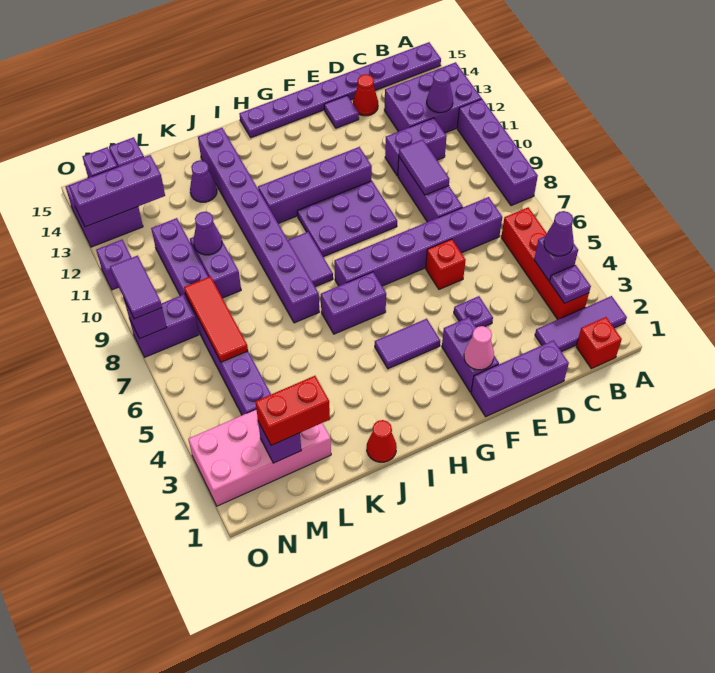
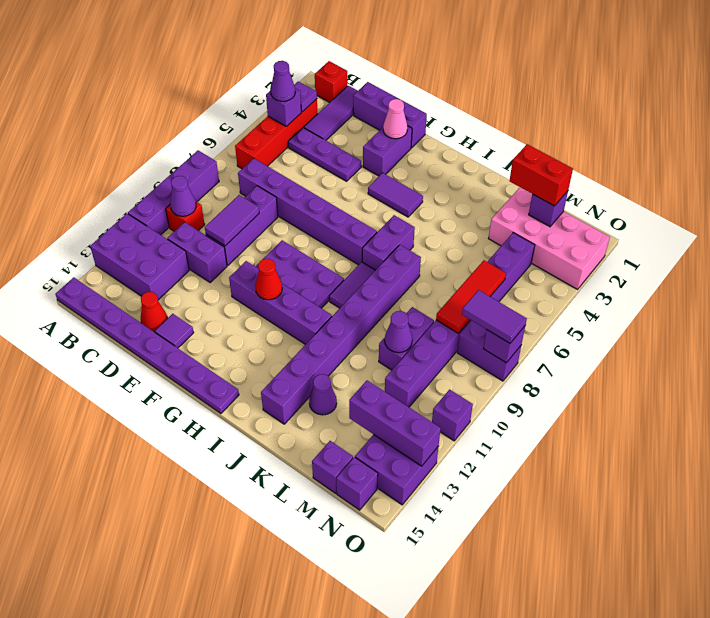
purple tile A2:C2 level 1 -> purple tile C1:C3 level 1
purple cone B12 level 2 -> purple cone B10 level 2
purple plate E4 level 1 -> purple plate C4:E4 level 1
red brick E6 level 1 -> red brick B10 level 1
purple brick H6:I6 level 1 -> purple brick I6:I7 level 1
red cone J1 level 1 -> red cone G11 level 2
purple tile O8:O9 level 3 -> purple tile N8:O8 level 3

